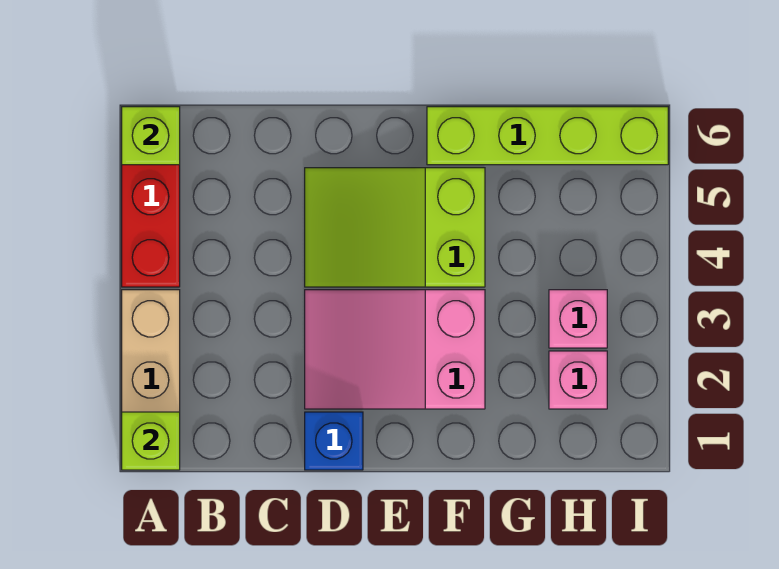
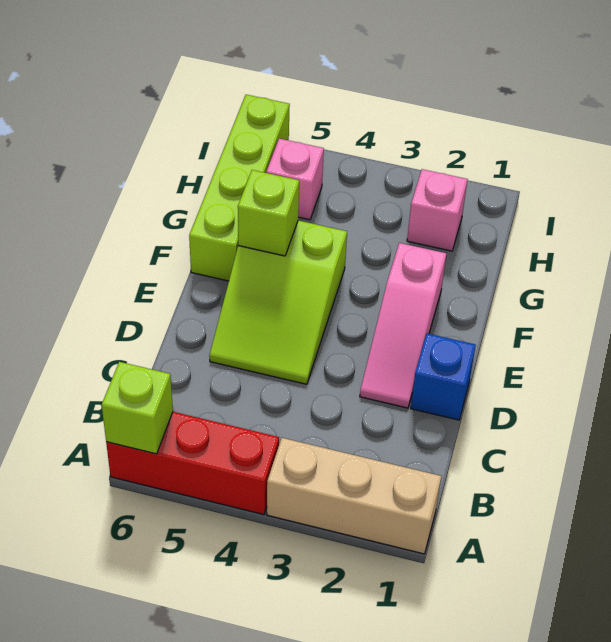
lime brick A1 level 2 -> lime brick F5 level 2
pink slope D2:F3 level 1 top F -> pink slope D2:F2 level 1 top F
pink brick H3 level 1 -> pink brick H5 level 1

